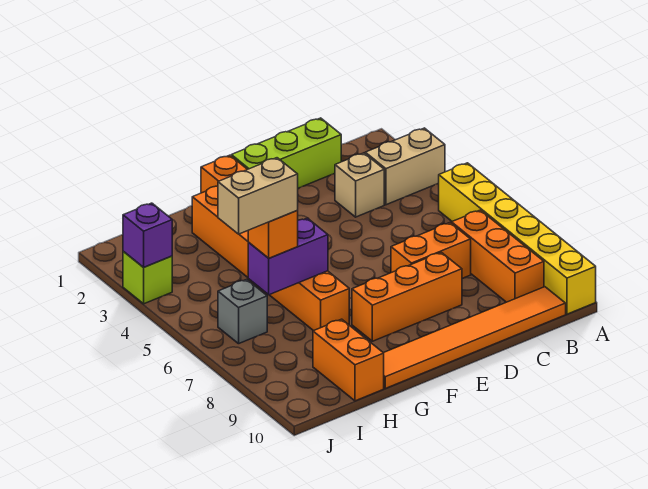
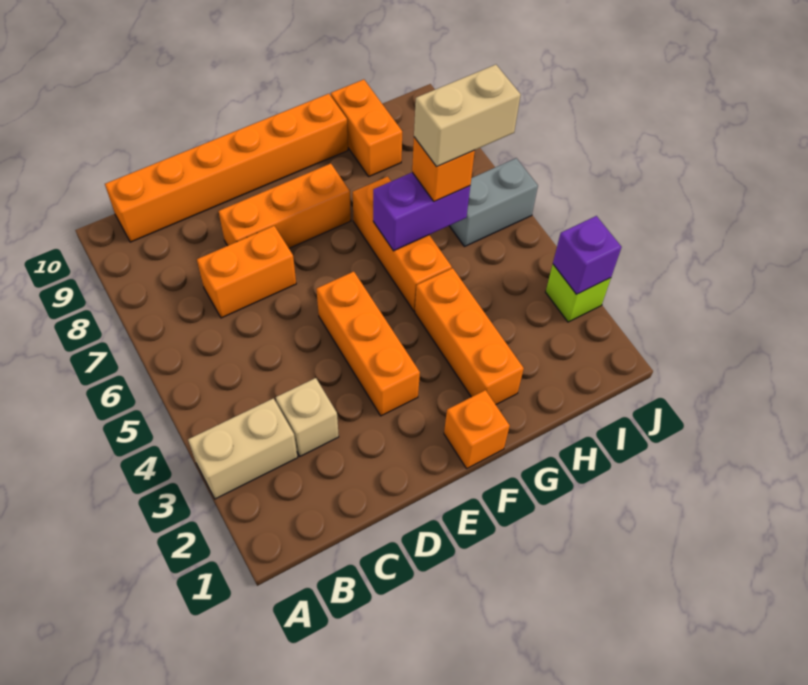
yellow brick A5:A10 level 1 -> none
orange brick B7:B9 level 1 -> orange brick E3:E5 level 1
orange tile B10:G10 level 1 -> orange brick B10:G10 level 1
lime brick C1:E1 level 1 -> none
grey brick I6 level 1 -> grey brick I6:J6 level 1

